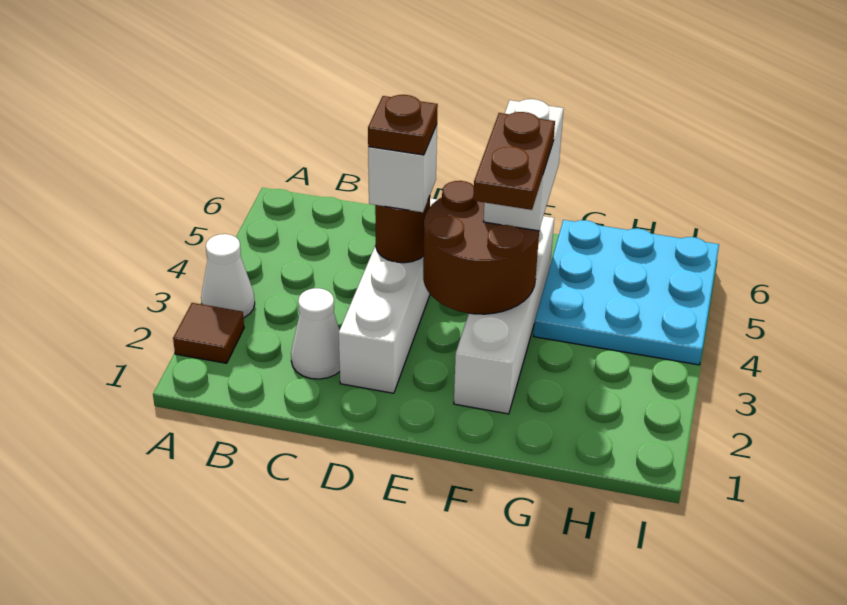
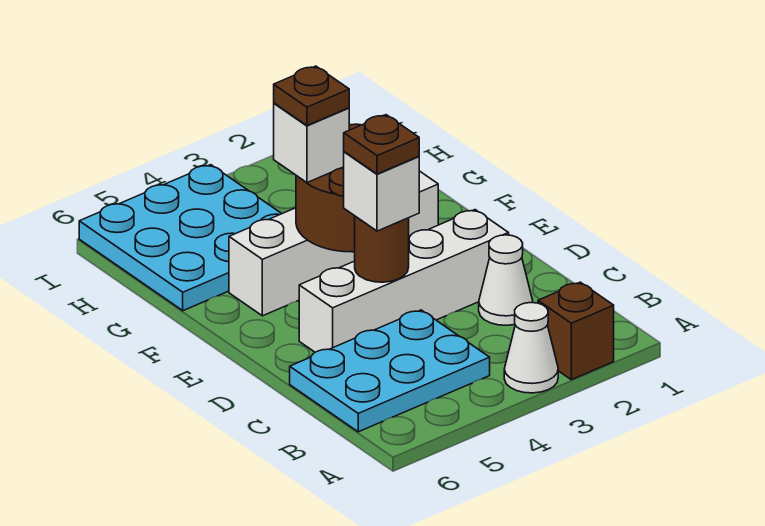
brown tile A2 level 1 -> brown brick A2 level 1
none -> cyan plate B4:C6 level 1
brown plate F3:F4 level 4 -> brown plate F4 level 4
white brick F4:F5 level 3 -> white brick F4 level 3

